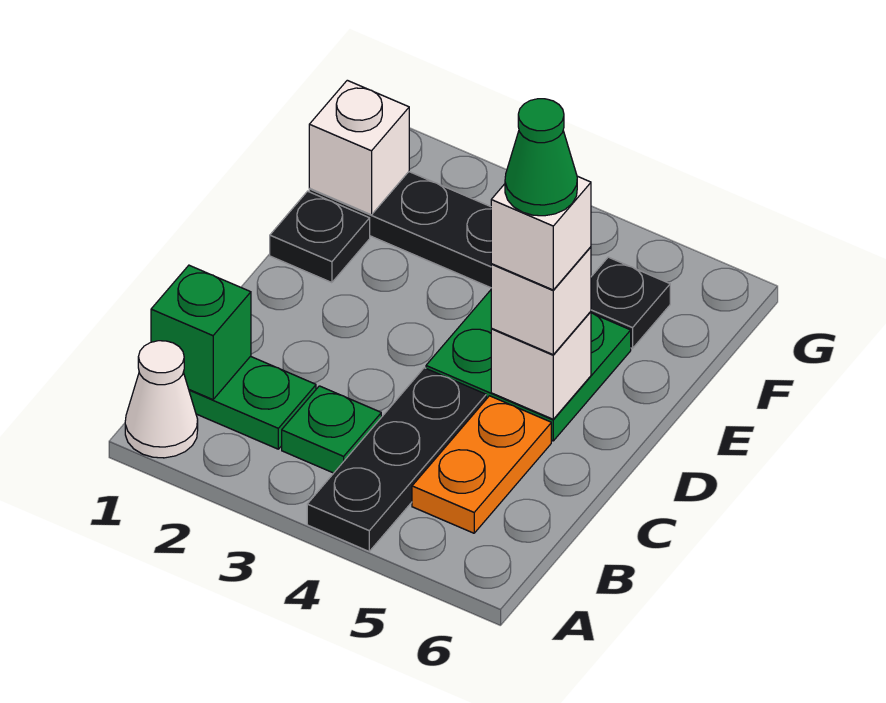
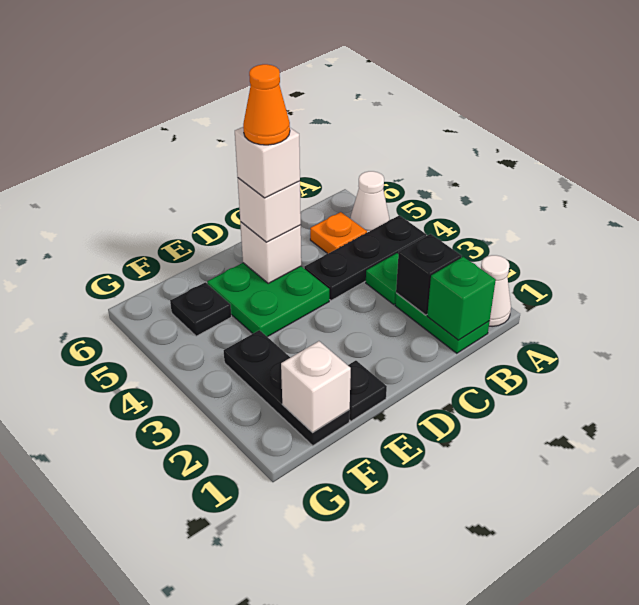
none -> white cone A5 level 1
none -> black brick B2 level 2
orange plate B5:C5 level 1 -> orange plate B5 level 1
green cone D5 level 5 -> orange cone D5 level 5

